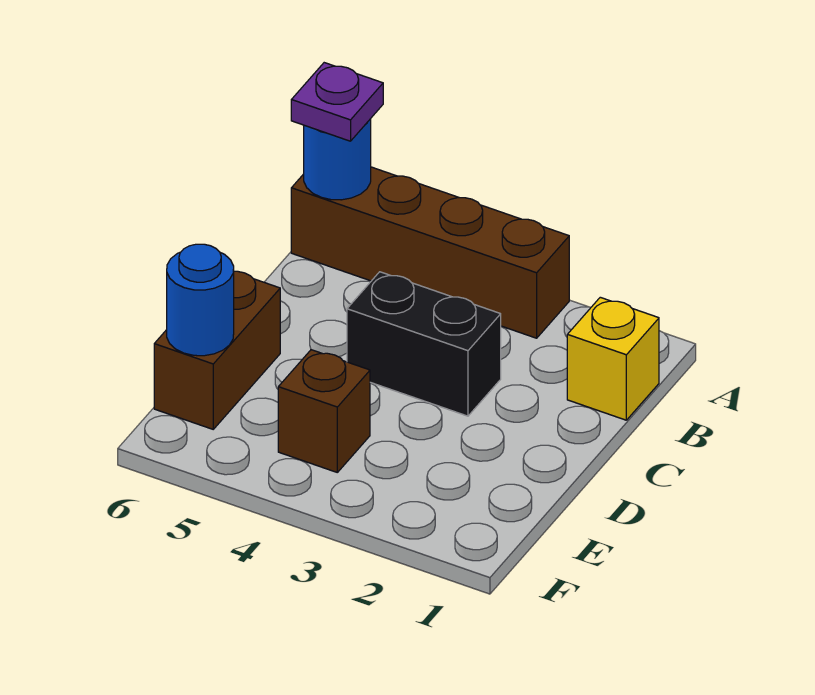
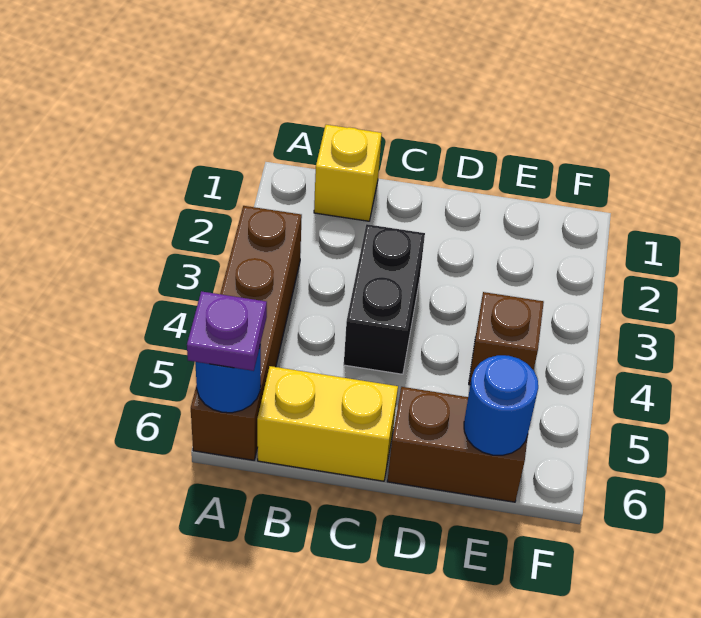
none -> yellow brick B6:C6 level 1

